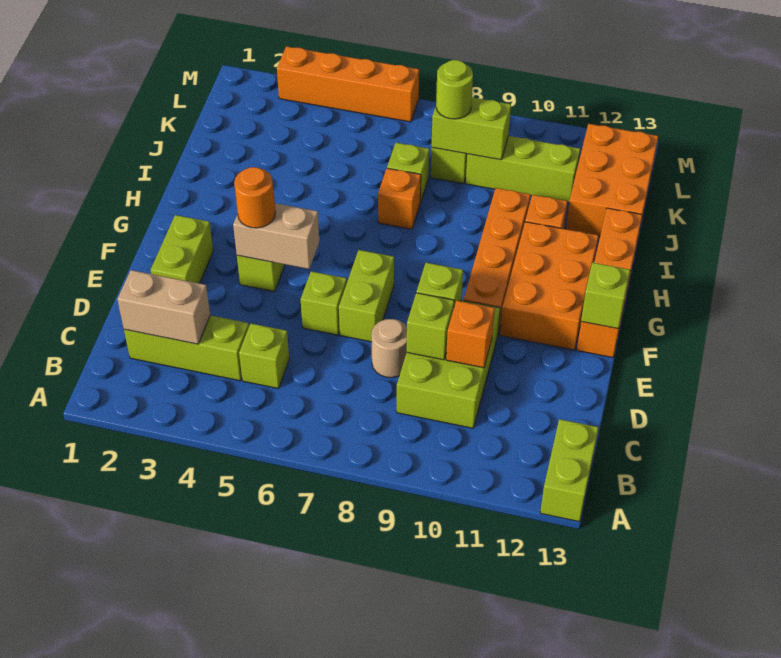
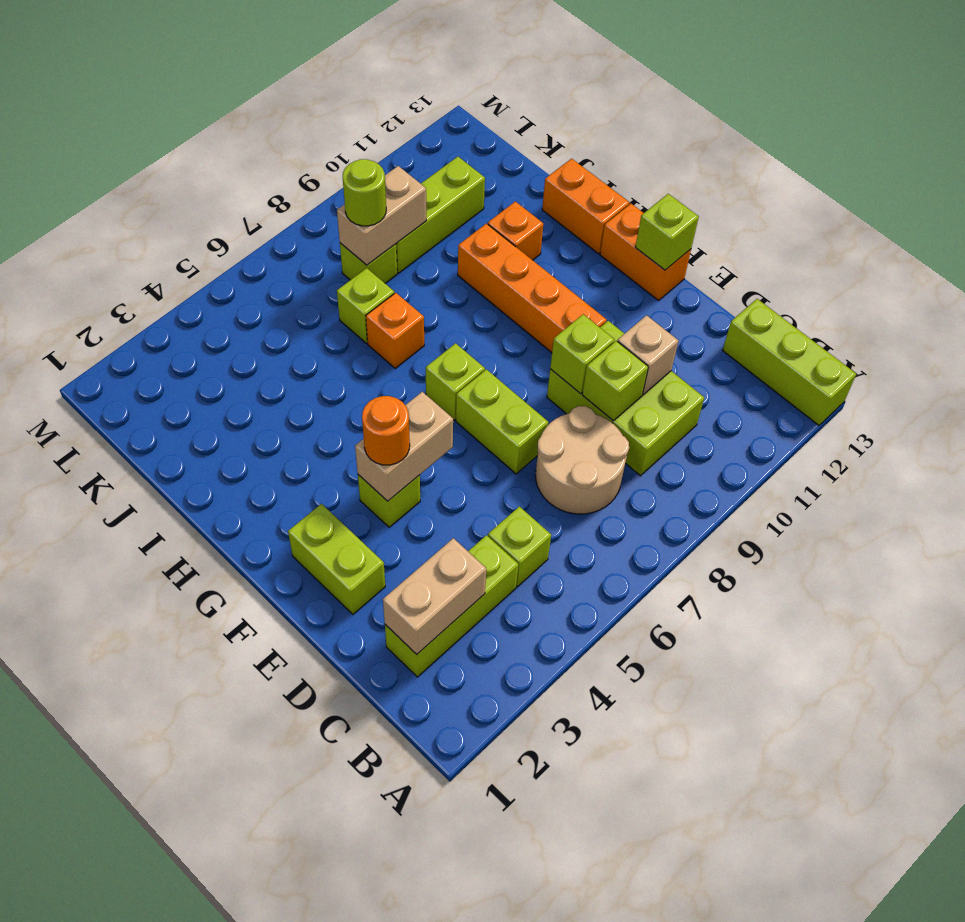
lime brick A13:B13 level 1 -> lime brick A13:C13 level 1
tan round brick D8 level 1 -> tan round brick C7:D8 level 1
orange brick D10 level 2 -> tan brick D10 level 2
lime brick E6 level 1 -> lime brick G7 level 1
orange brick F11:H12 level 1 -> none
orange brick J12:L13 level 1 -> none
lime brick K8:K9 level 2 -> tan brick K8:K9 level 2
orange brick M3:M6 level 1 -> none

